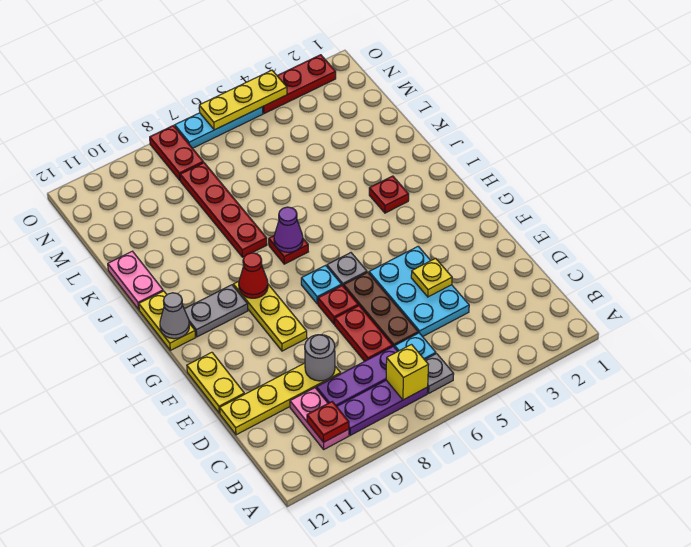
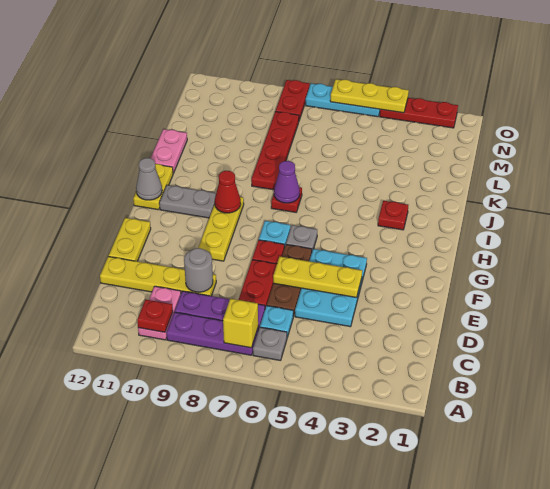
yellow plate E4 level 2 -> yellow plate E4:E6 level 2

